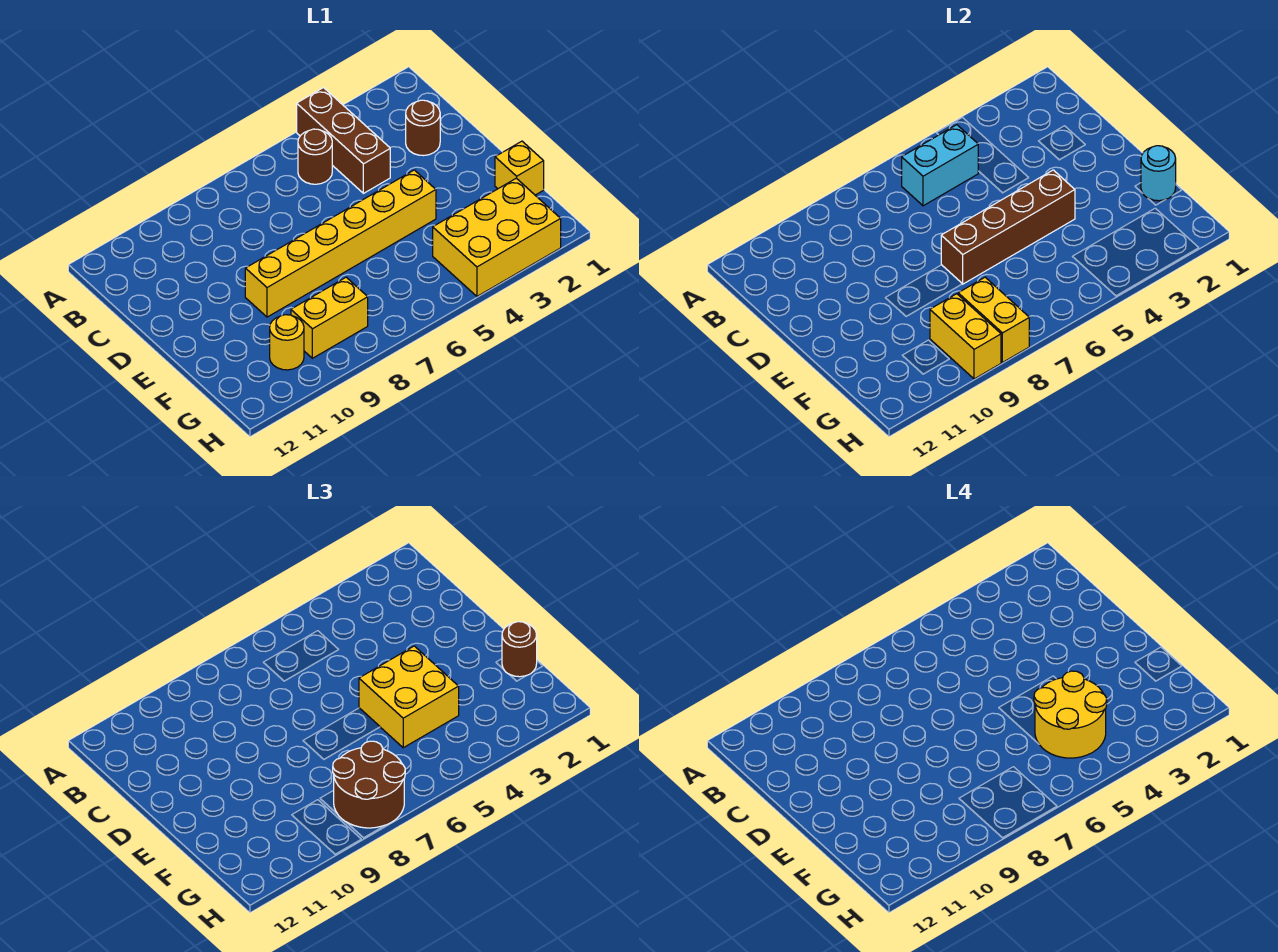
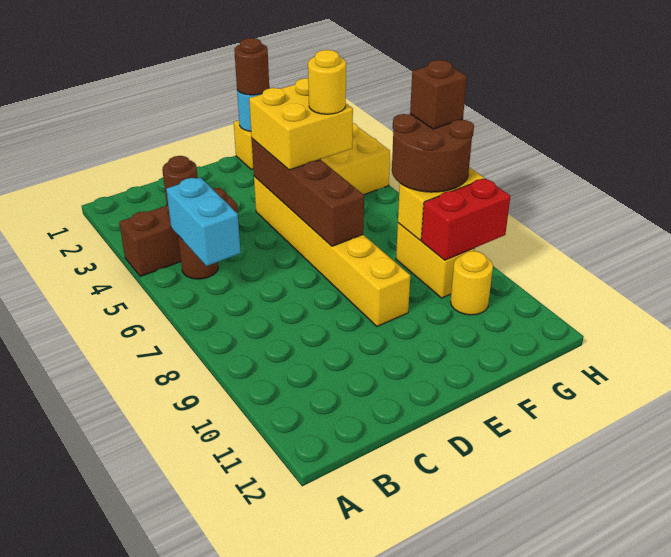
yellow round brick F4:G5 level 4 -> yellow round brick F5 level 4
yellow brick G9:H9 level 2 -> red brick G9:H9 level 2
none -> brown brick H7 level 4

